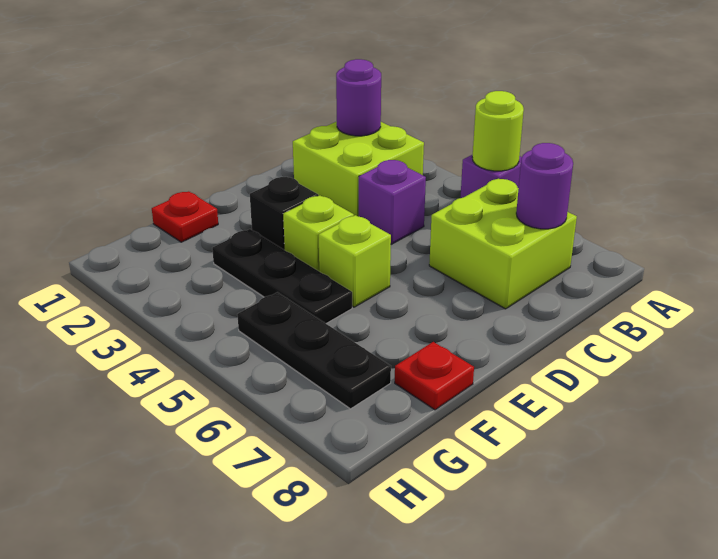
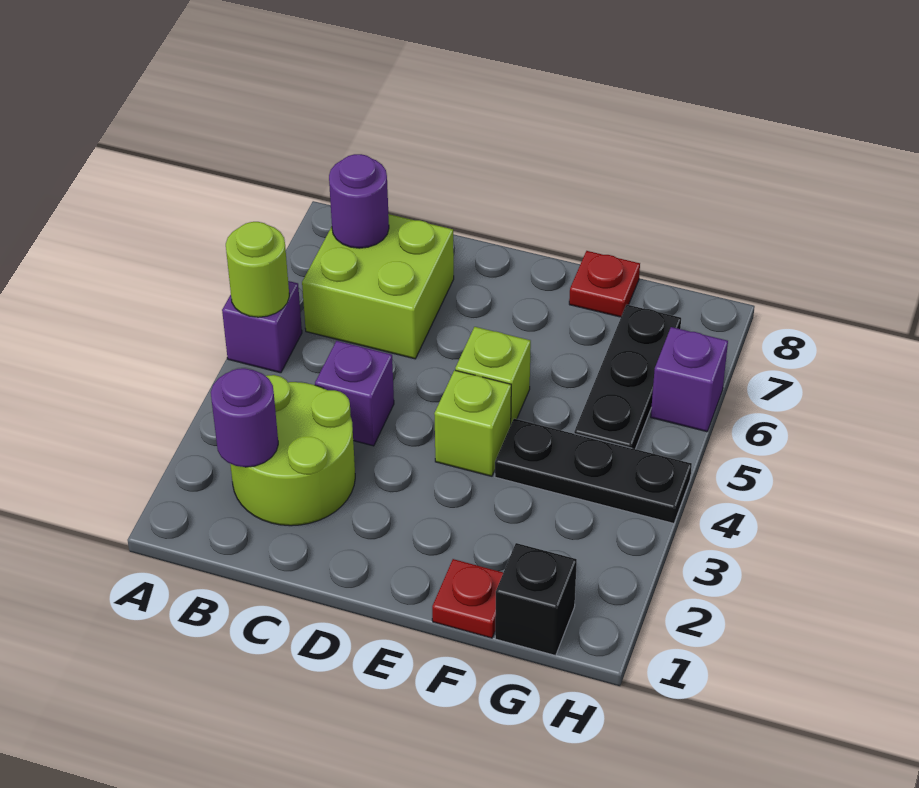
lime brick B2:C3 level 1 -> lime round brick B2:C3 level 1
black brick E3 level 1 -> black brick G1 level 1
black plate F3:F5 level 1 -> black plate F4:H4 level 1
none -> purple brick H6 level 1

